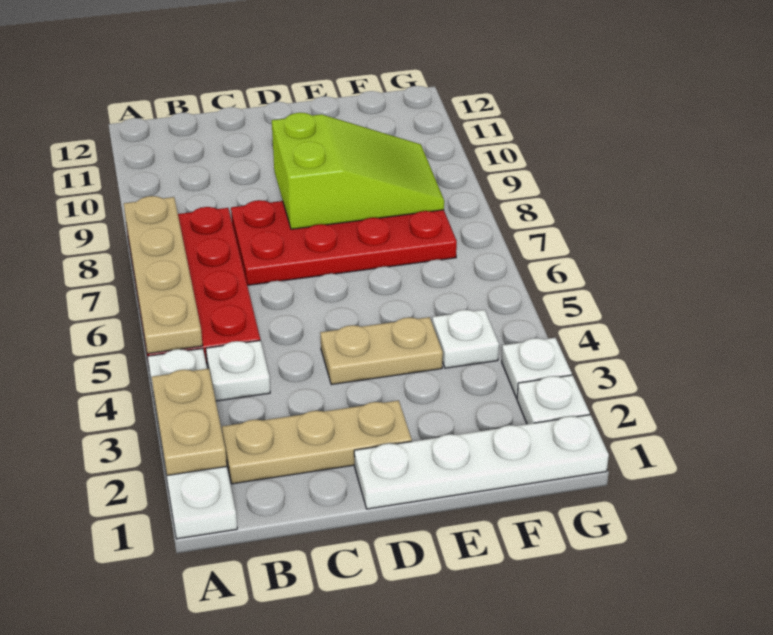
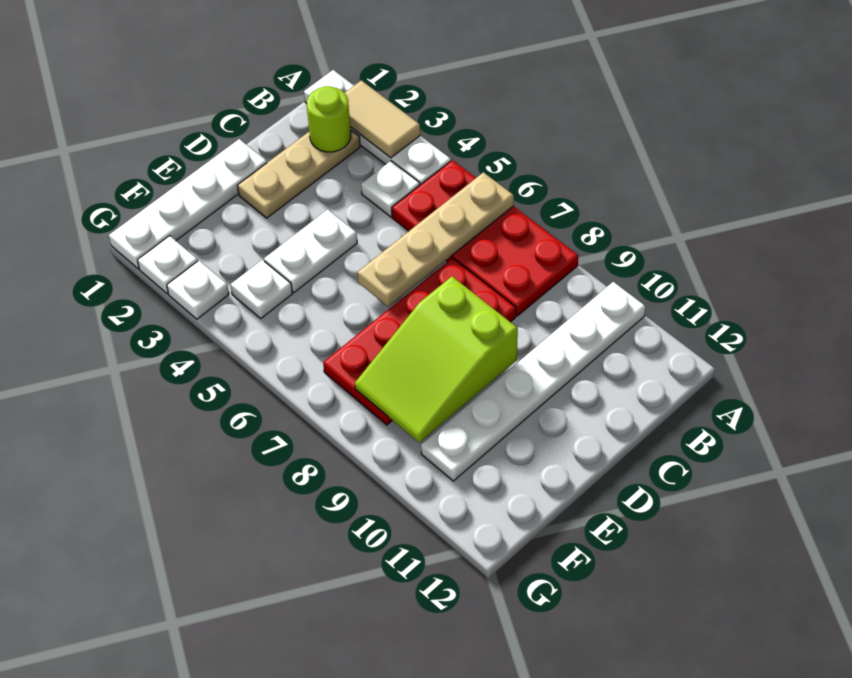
tan plate A2:A3 level 2 -> tan tile A2:A3 level 2
tan plate A5:A8 level 2 -> tan plate A6:D6 level 2
none -> white plate A10:F10 level 1
none -> lime round brick B2 level 2
tan plate D4:E4 level 1 -> white plate D4:E4 level 1

